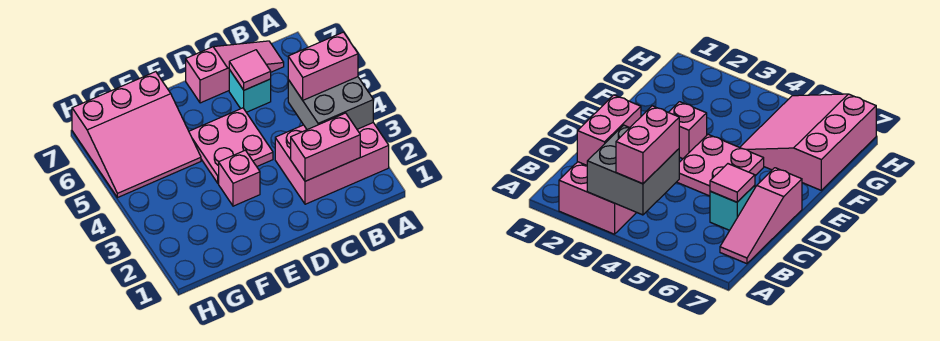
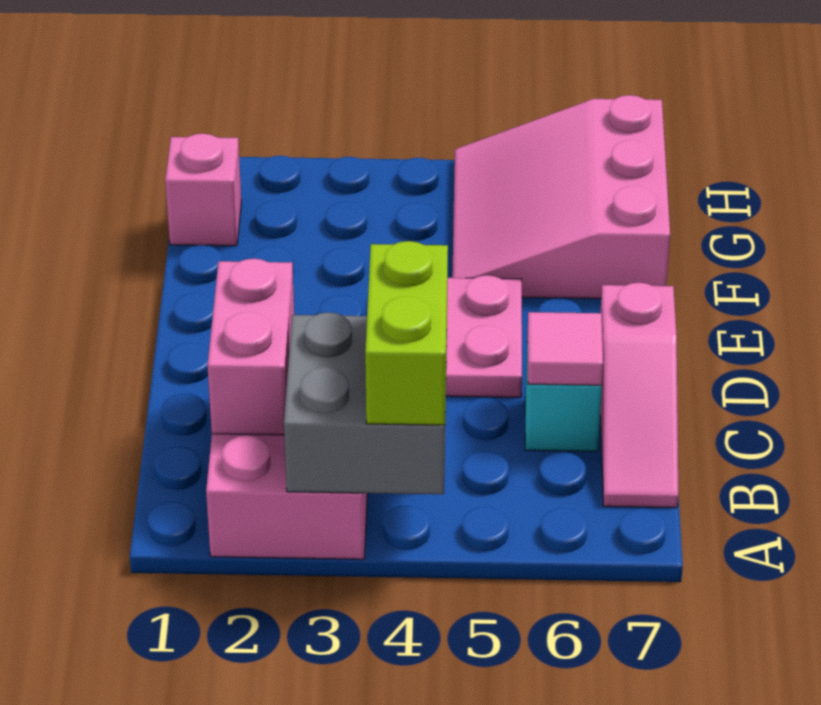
pink brick A4:B4 level 3 -> lime brick A4:B4 level 3
pink brick E3 level 1 -> pink brick G1 level 1

